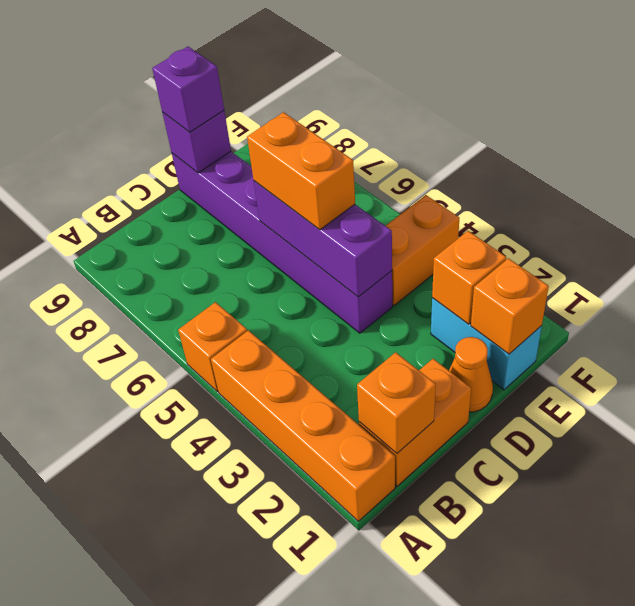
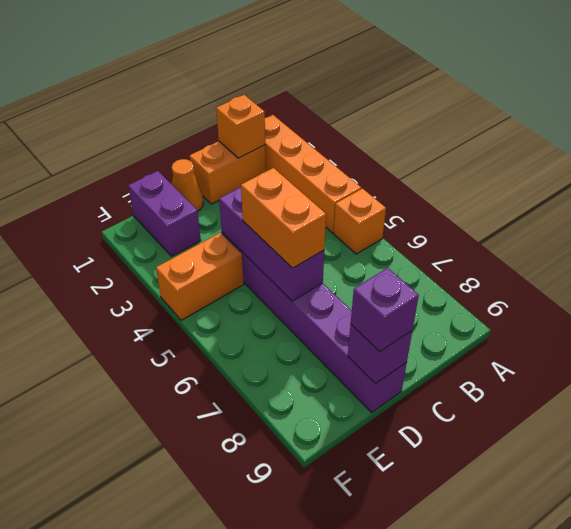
cyan brick E1:E2 level 1 -> purple brick E1:E2 level 1
orange brick E1 level 2 -> none
orange brick E2 level 2 -> none

